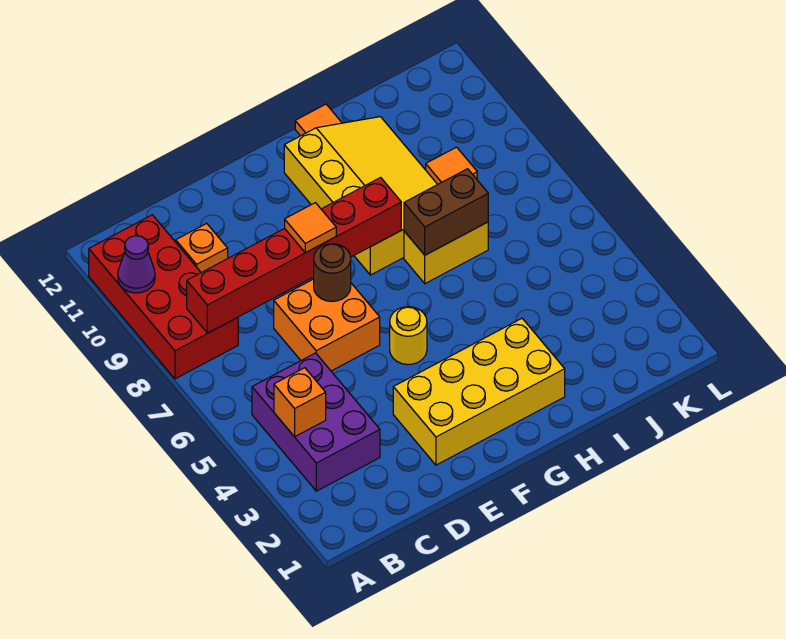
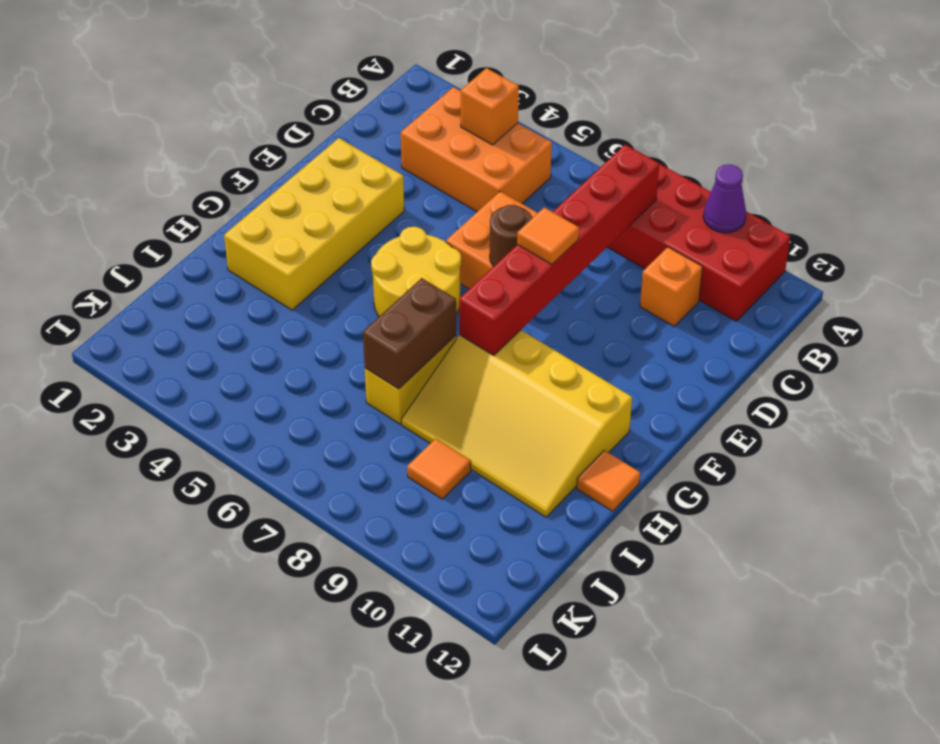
purple brick B3:C5 level 1 -> orange brick B3:C5 level 1
yellow round brick F5 level 1 -> yellow round brick F5:G6 level 1

